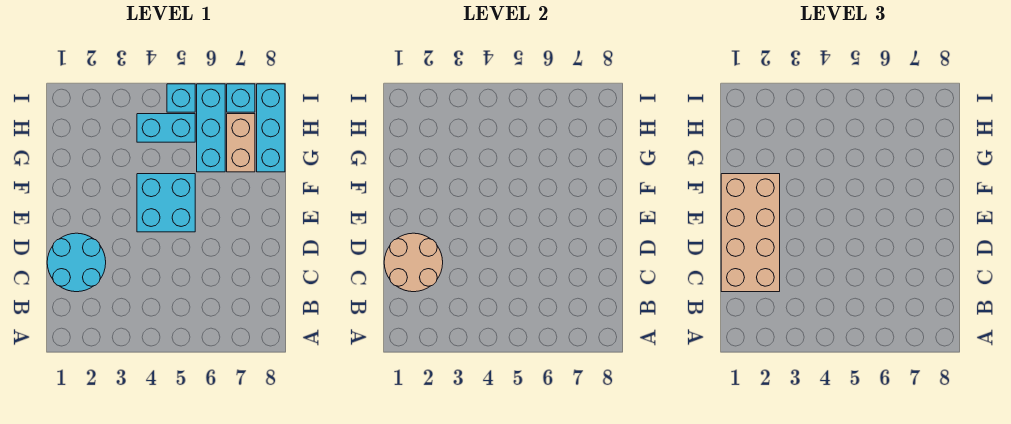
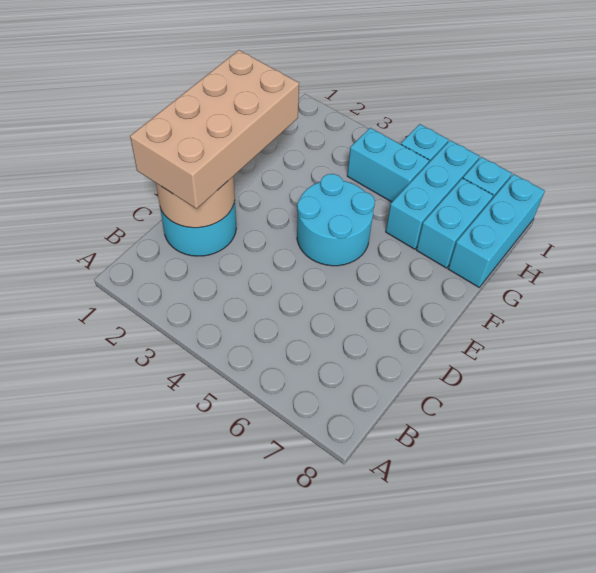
cyan brick E4:F5 level 1 -> cyan round brick E4:F5 level 1
tan brick G7:H7 level 1 -> cyan brick G7:H7 level 1

